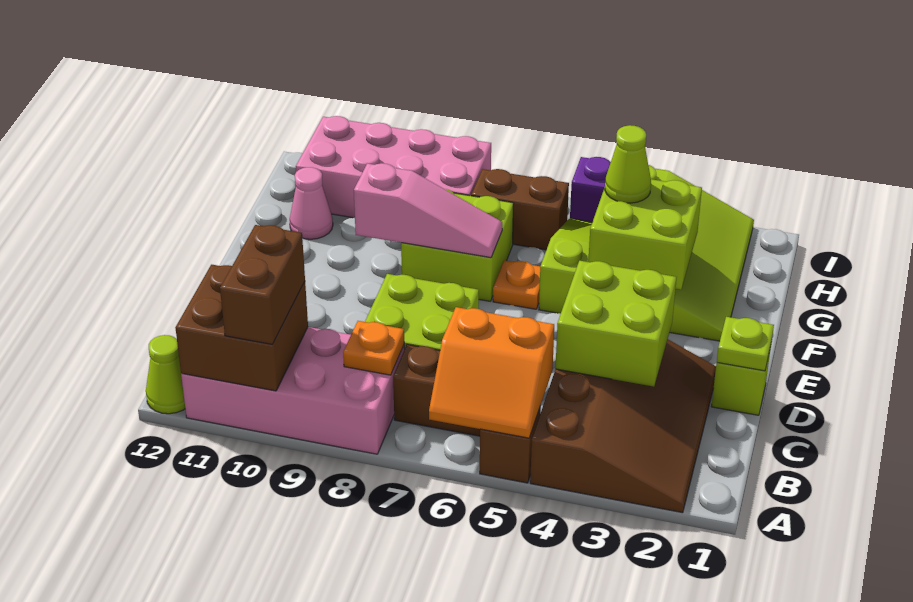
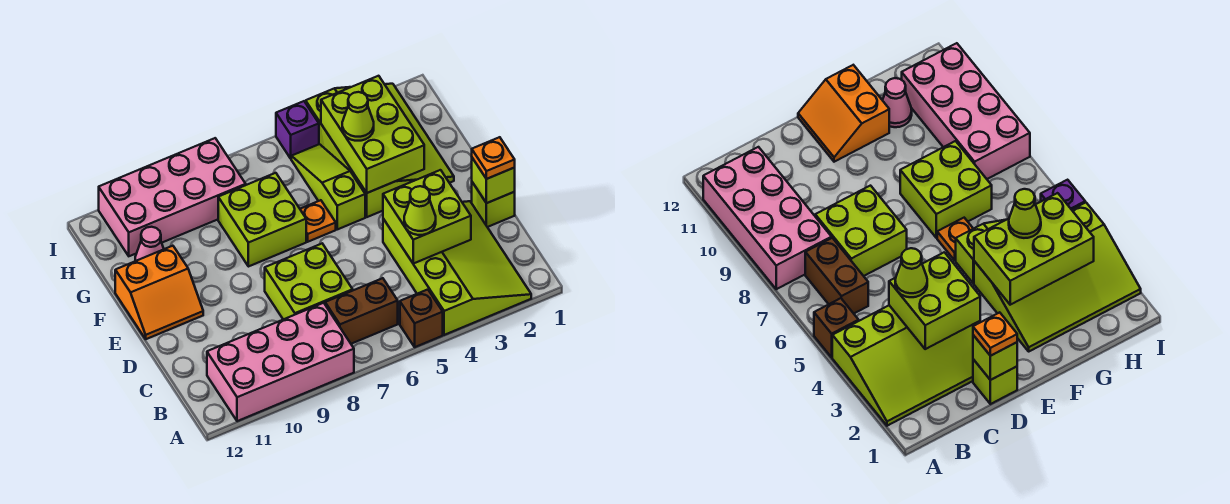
brown slope A2:D4 level 1 top 4 -> lime slope A2:D4 level 1 top 4
orange slope A5:B6 level 2 top B -> orange slope E11:F12 level 1 top F
brown brick A10:B11 level 2 -> none
brown brick A10:B10 level 3 -> none
lime cone A12 level 1 -> lime cone C4 level 3
orange plate B8 level 2 -> orange plate D1 level 3
lime plate D1 level 2 -> lime brick D1 level 2
lime brick F3:G4 level 2 -> lime brick F3:H4 level 2
pink slope F7:F9 level 2 top 9 -> none
brown brick H6:H7 level 1 -> none

